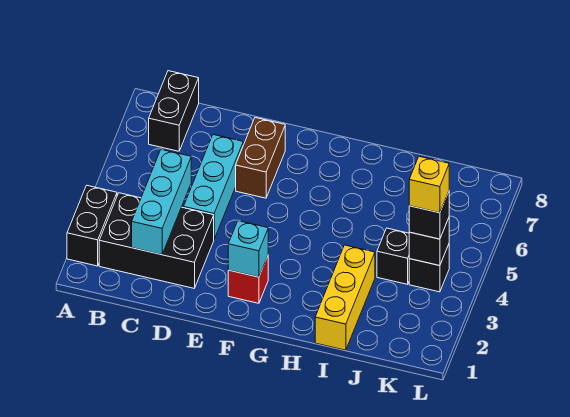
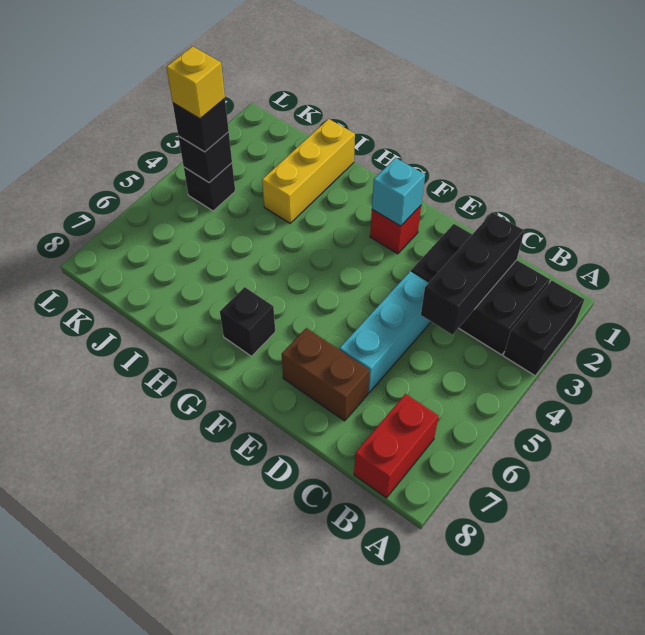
black brick B7:B8 level 1 -> red brick B7:B8 level 1
cyan brick C2:C4 level 2 -> black brick C2:C4 level 2
brown brick E6:E7 level 1 -> brown brick D7:E7 level 1
black brick J4 level 1 -> black brick G7 level 1

